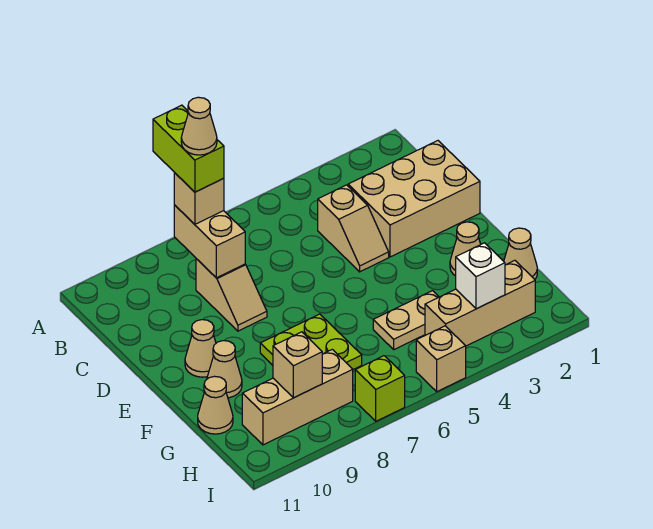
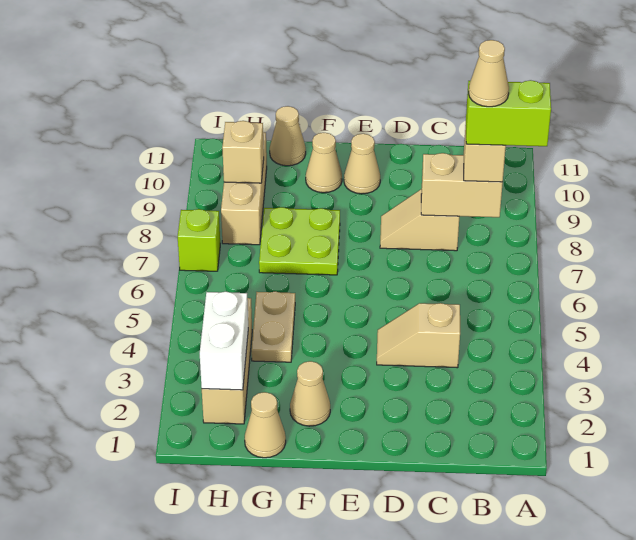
tan brick C1:D3 level 1 -> none
white brick H3 level 2 -> white brick H2:H3 level 2
tan brick I5 level 1 -> none

